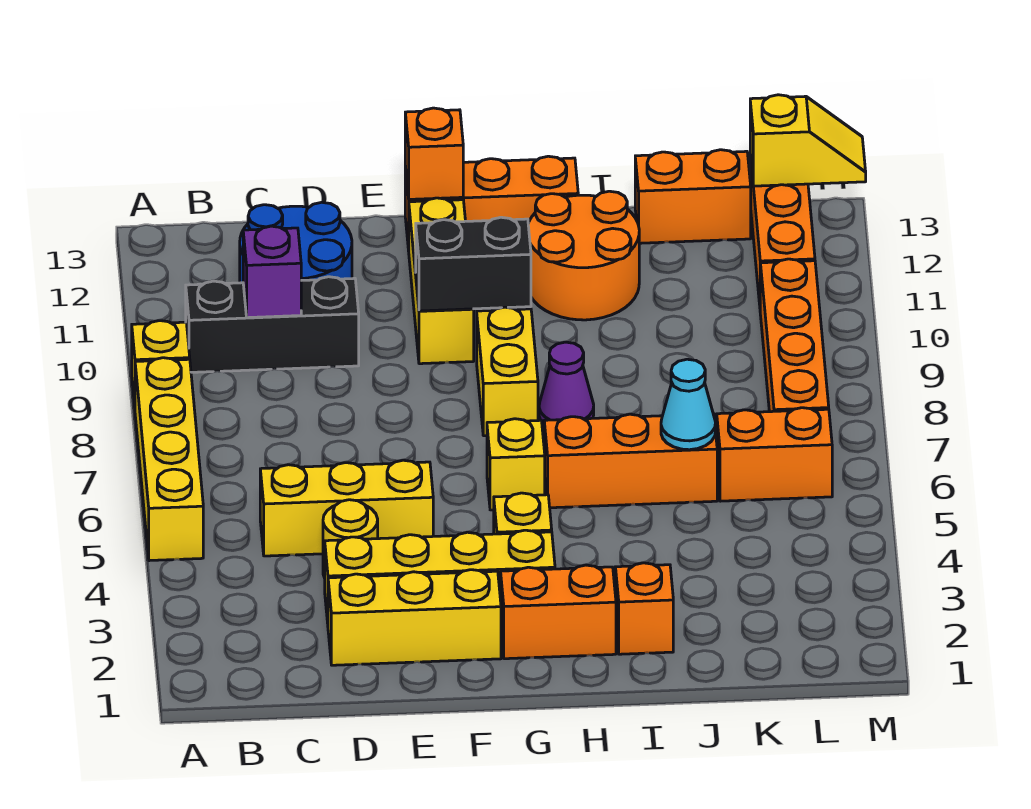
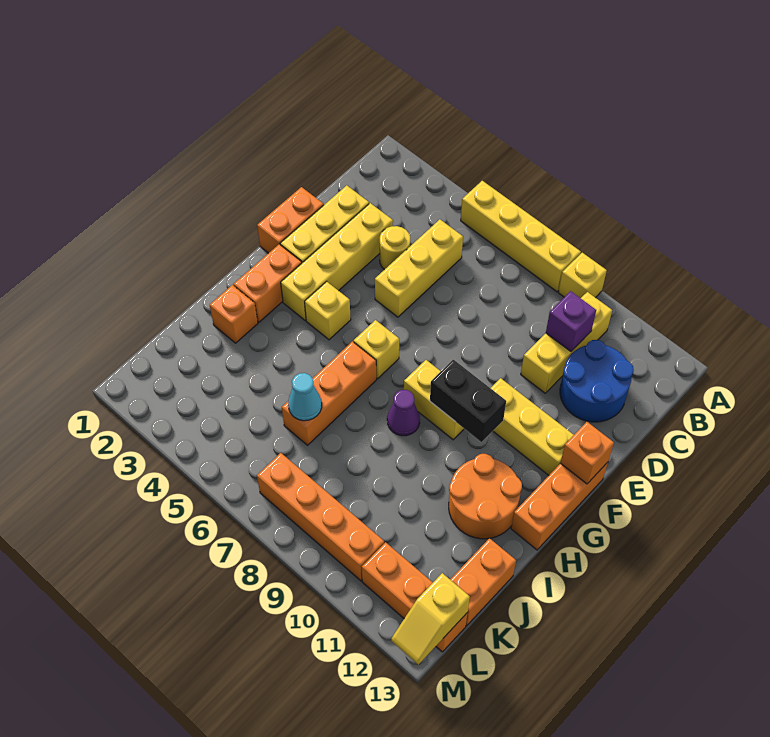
black brick B10:D10 level 1 -> yellow brick B10:D10 level 1
black brick F10:G10 level 2 -> black brick G9:G10 level 2
orange brick K6:L6 level 1 -> orange brick E1:F1 level 1

